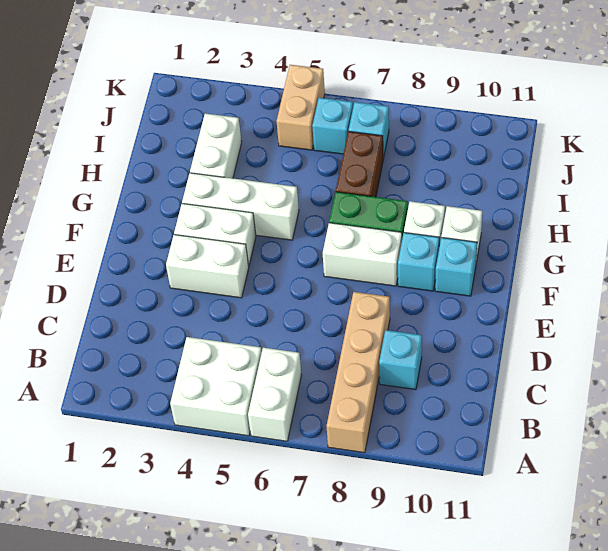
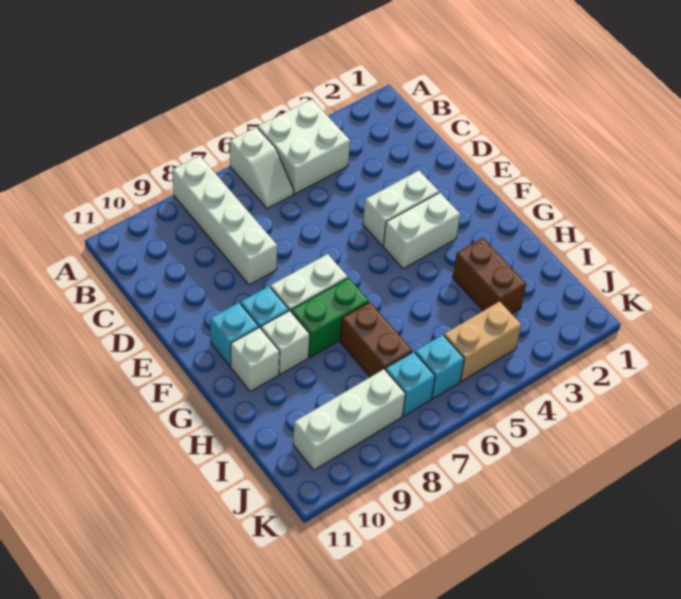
white brick A6:B6 level 1 -> white slope A6:B6 level 1 top A
tan brick A8:D8 level 1 -> white brick A8:D8 level 1
cyan brick C9 level 1 -> none
white brick G3:G5 level 1 -> white brick J8:J10 level 1
white brick H3:I3 level 1 -> brown brick H3:I3 level 1
tan brick J5:K5 level 1 -> tan brick J4:J5 level 1

